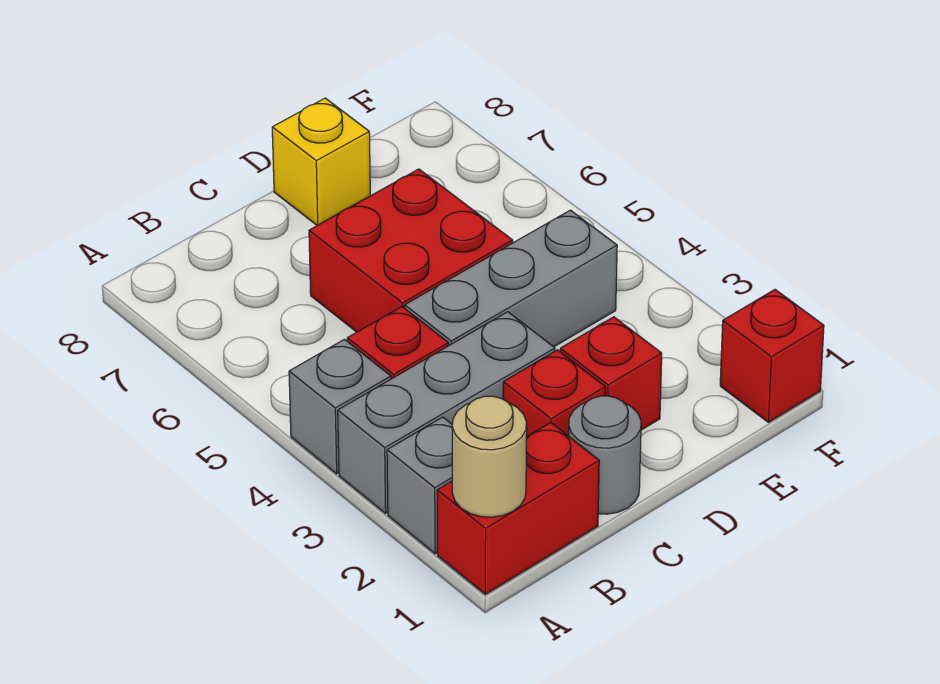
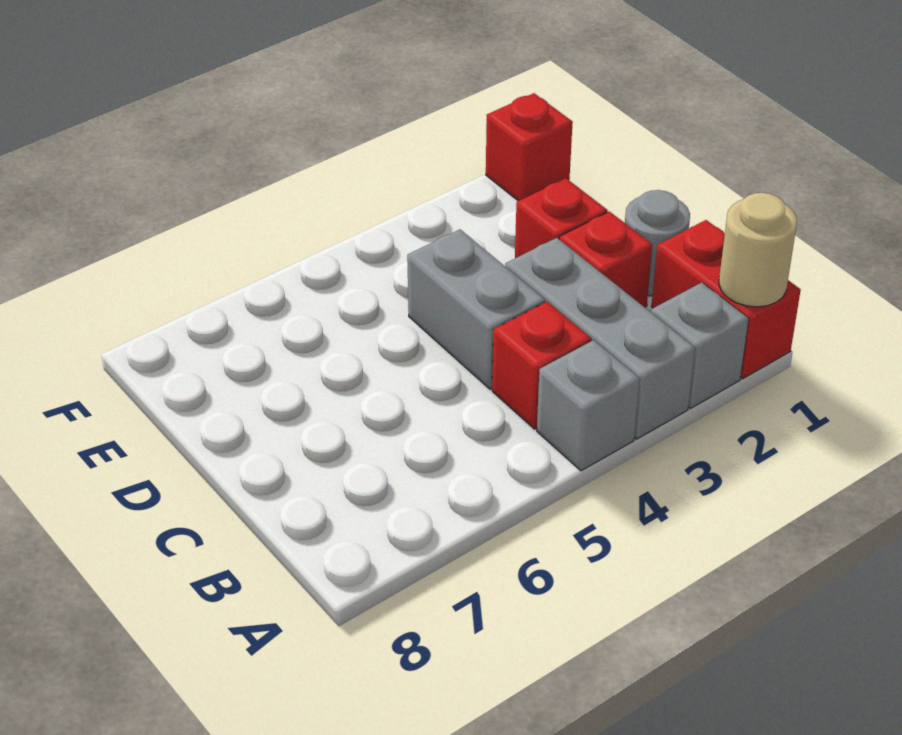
grey brick C4:E4 level 1 -> grey brick C4:D4 level 1
red brick C5:D6 level 1 -> none
yellow brick D8 level 1 -> none

